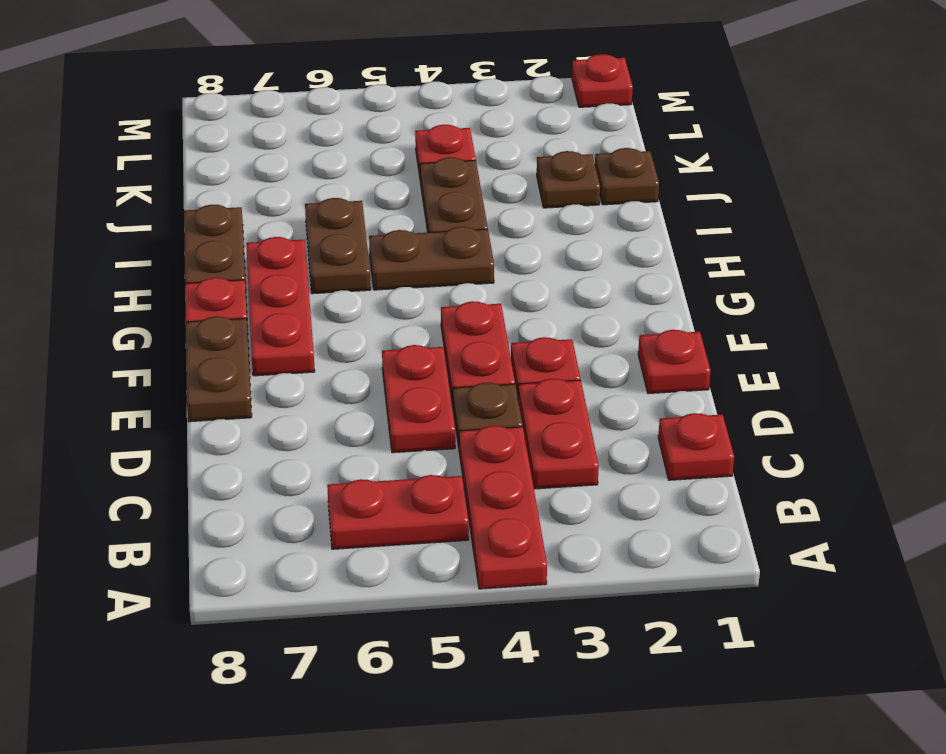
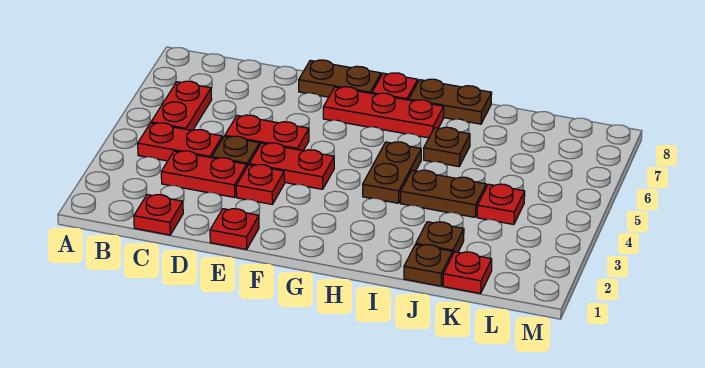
red plate A4:C4 level 1 -> red plate B4:C4 level 1
brown plate H6:I6 level 1 -> brown plate I6 level 1
red plate M1 level 1 -> red plate K1 level 1

